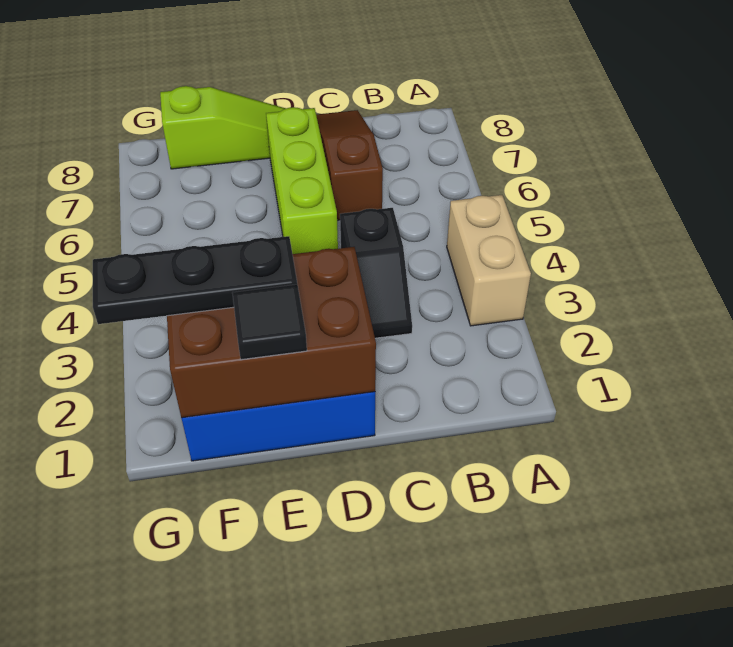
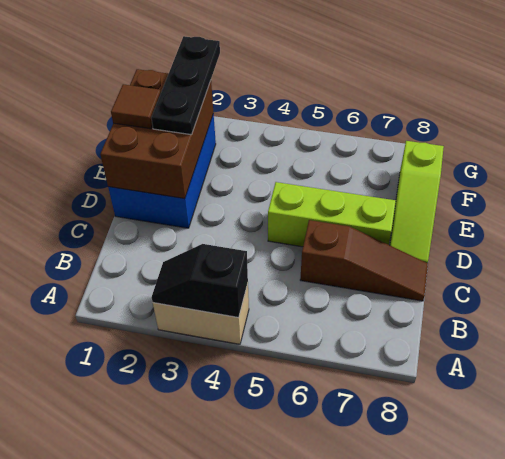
black slope C3:C4 level 1 top 4 -> black slope A3:A4 level 2 top 4
black tile E1 level 3 -> brown tile E1 level 3

